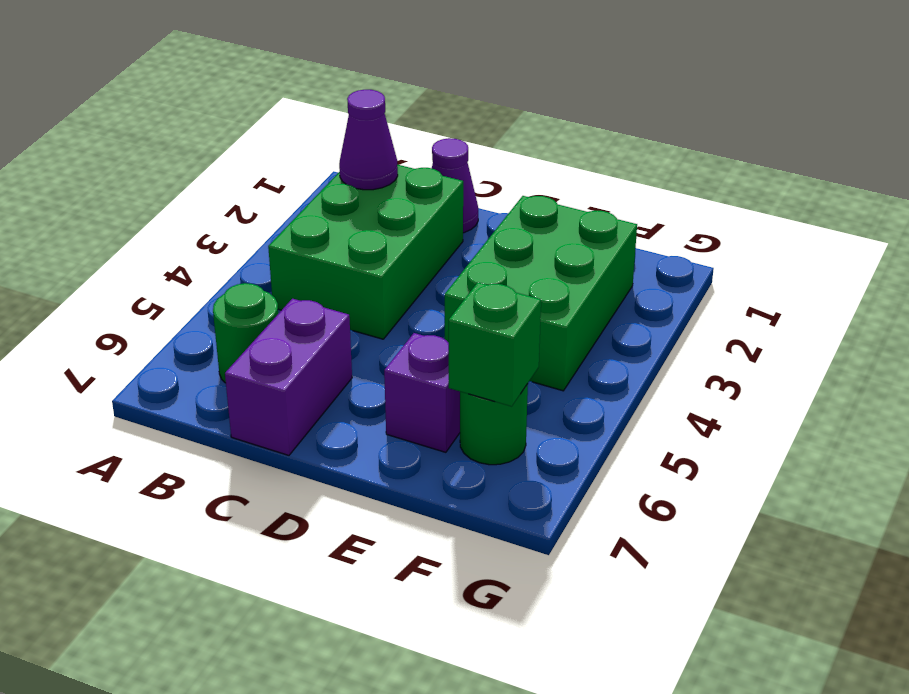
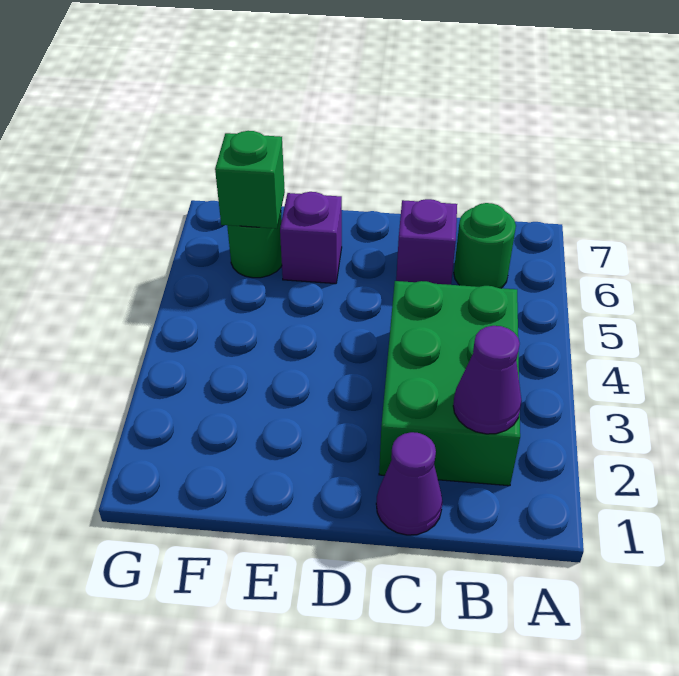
purple brick C6:C7 level 1 -> purple brick C6 level 1
green brick E2:F4 level 1 -> none

